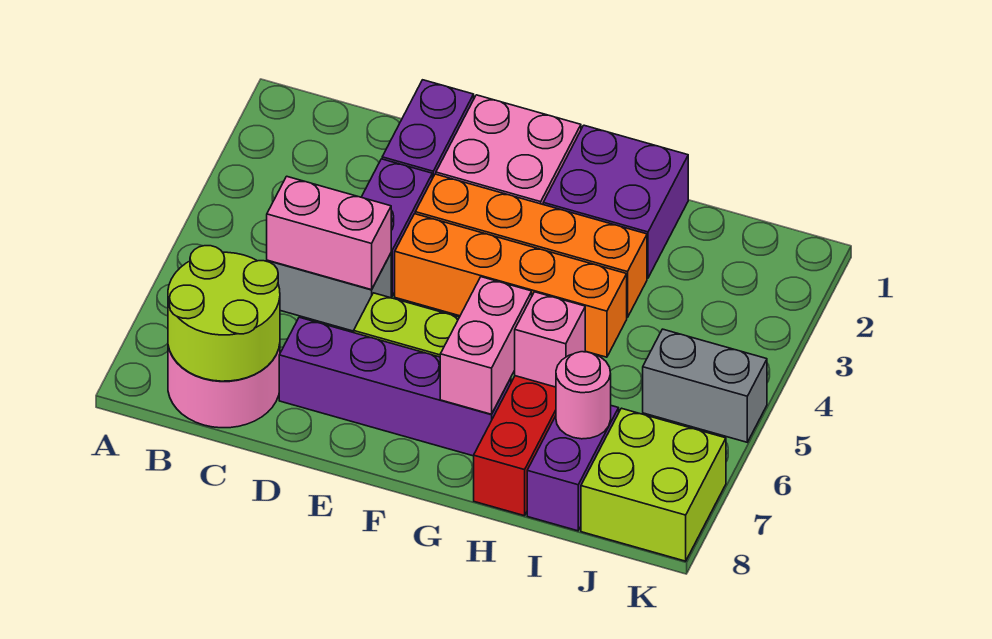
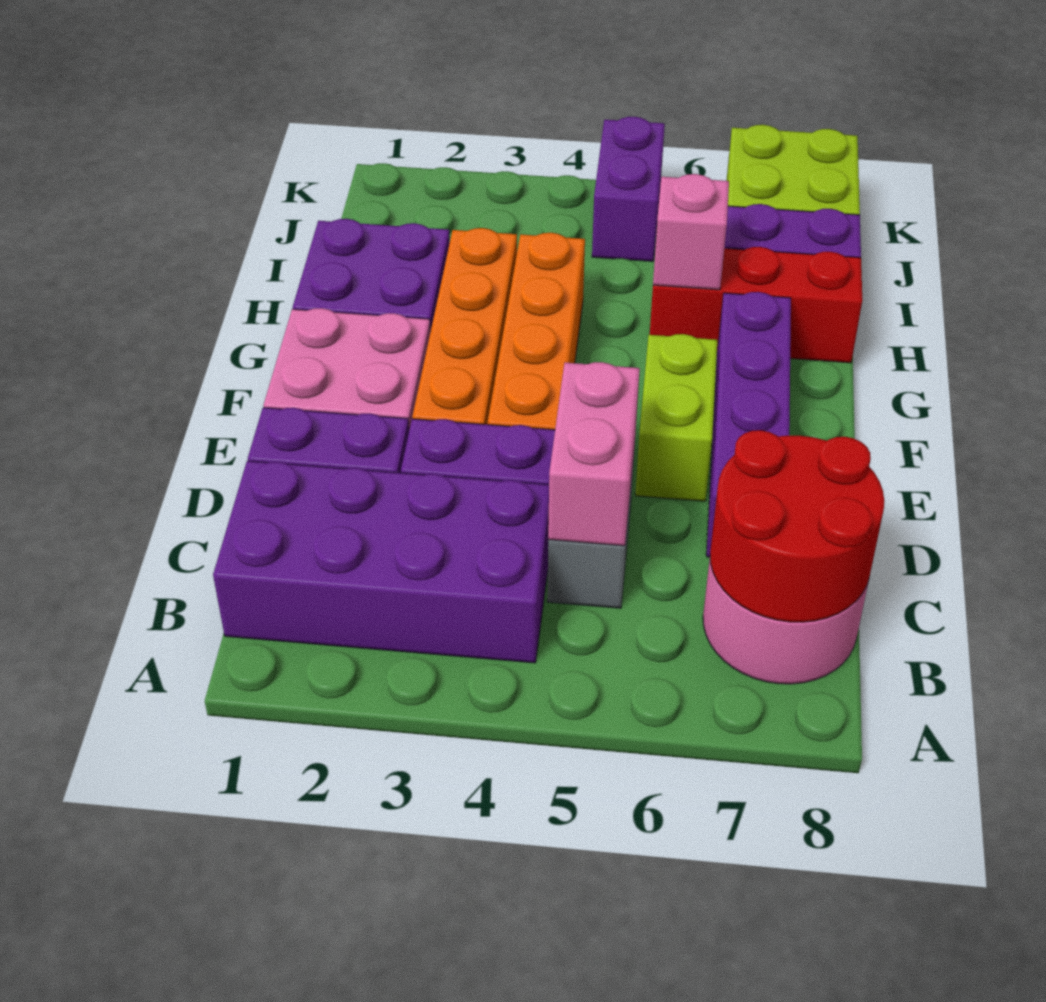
none -> purple brick B1:C4 level 1
lime round brick B7:C8 level 2 -> red round brick B7:C8 level 2
pink brick G6:G7 level 2 -> none
pink round brick I7 level 2 -> none
grey brick J5:K5 level 1 -> purple brick J5:K5 level 1

